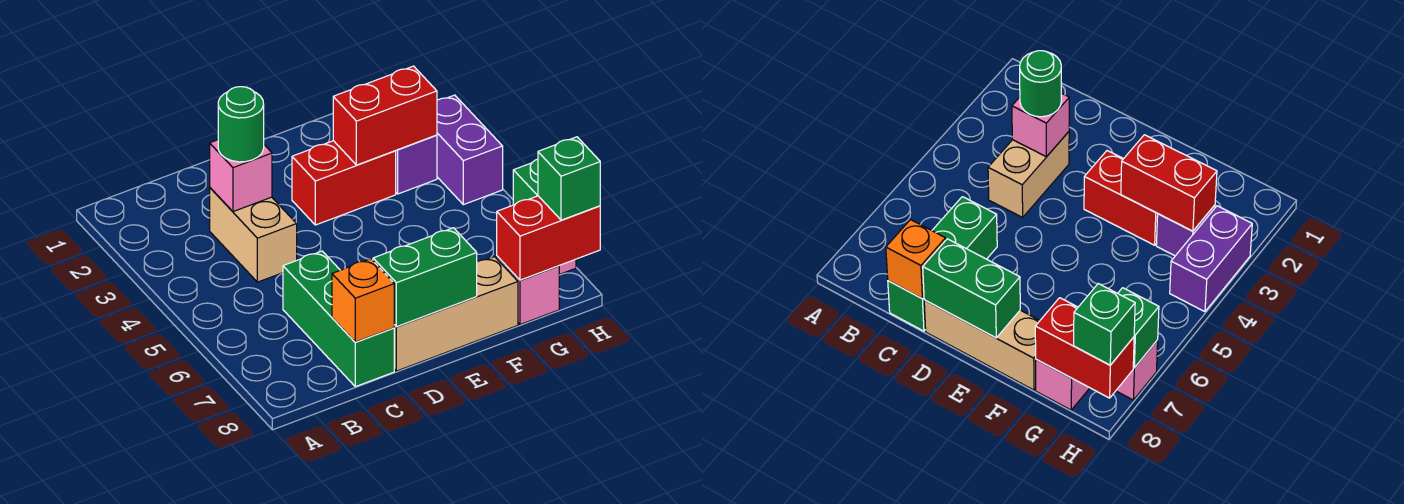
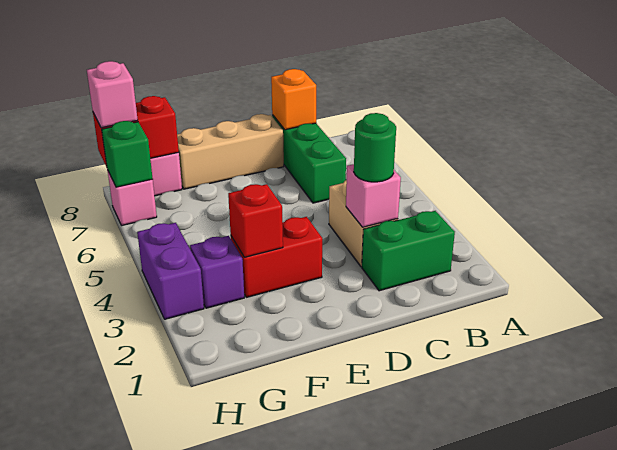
green brick D8:E8 level 2 -> green brick B2:C2 level 1
red brick F3:G3 level 2 -> red brick F3 level 2
green brick H8 level 3 -> pink brick H8 level 3

